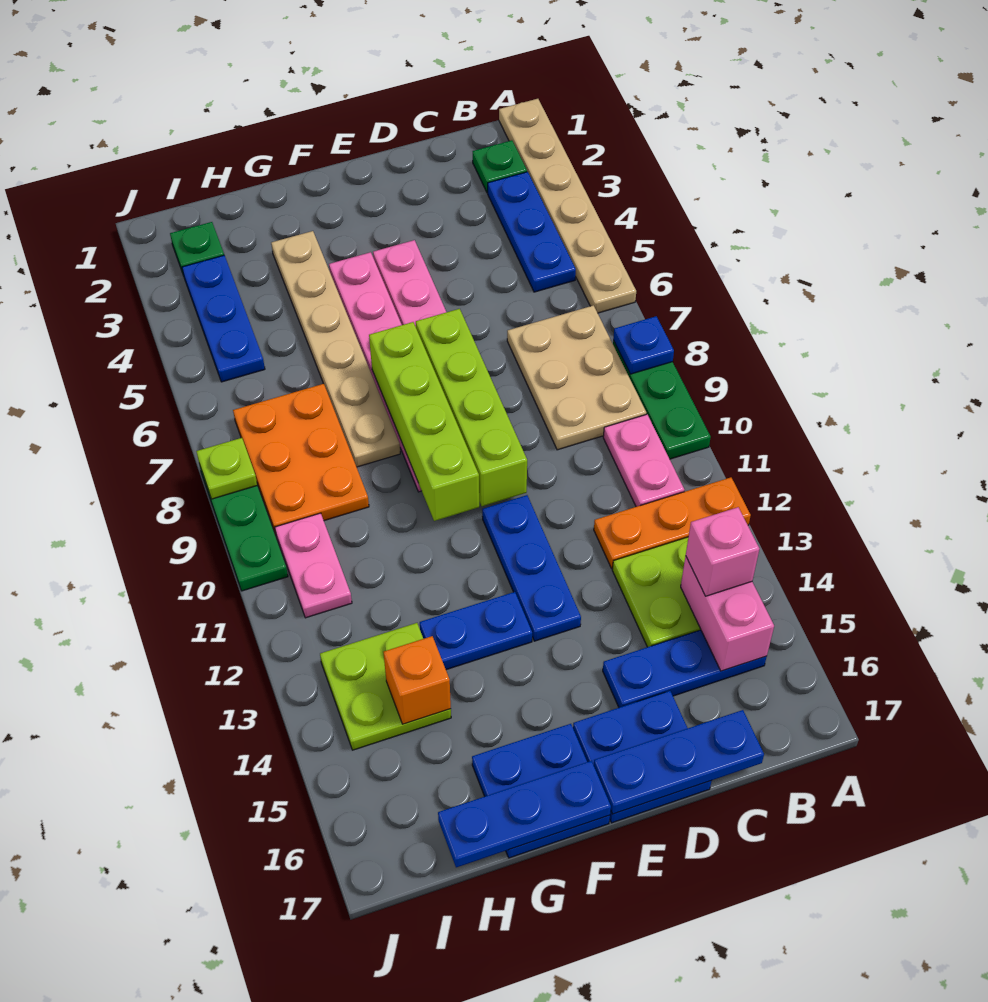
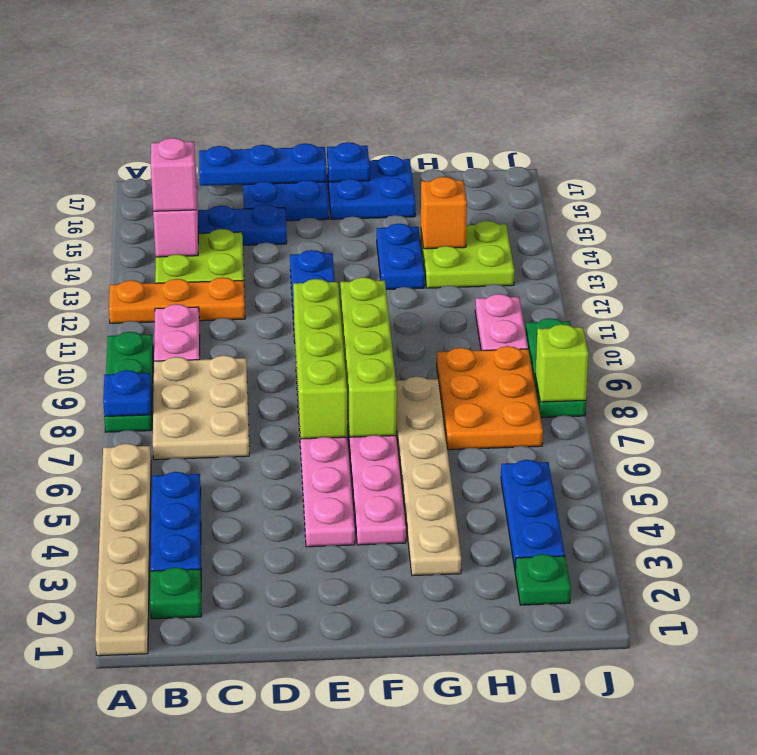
blue plate F13:G13 level 1 -> blue plate G13:G14 level 1
blue plate F17:H17 level 2 -> blue plate F17 level 2
lime plate J8 level 2 -> lime brick J8 level 2

